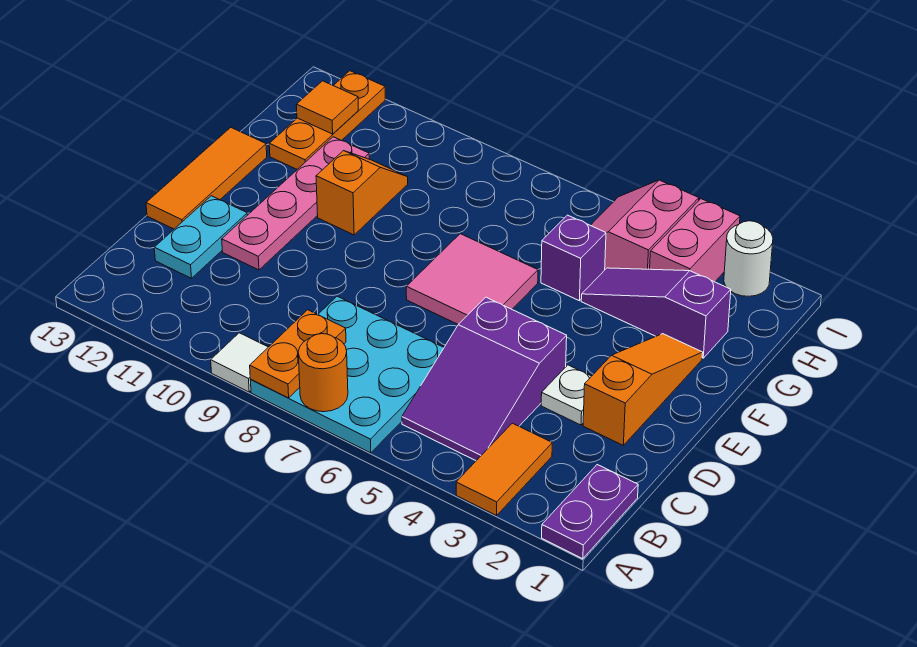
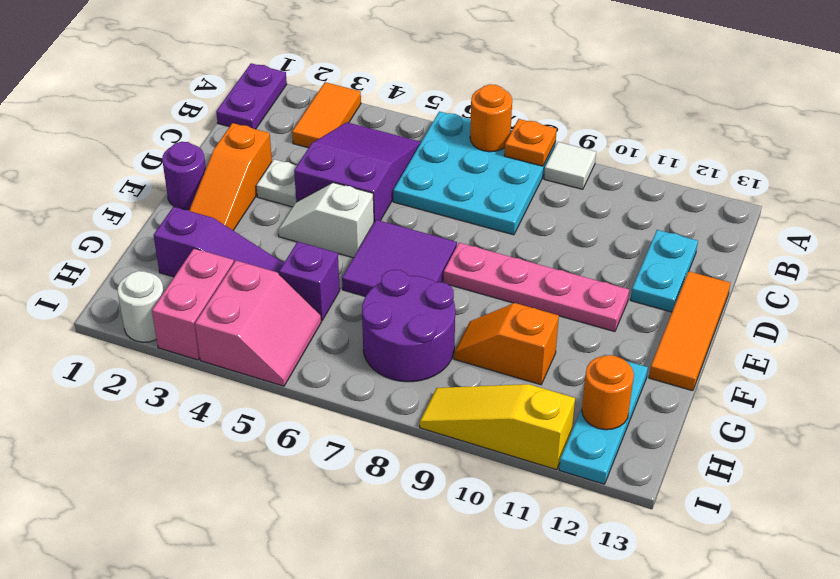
orange plate A8:B8 level 2 -> orange plate A8 level 2
pink plate D11:G11 level 1 -> pink plate E8:E11 level 1
none -> purple round brick E1 level 1
none -> white slope E4:E5 level 1 top 5
pink tile E6:F7 level 1 -> purple tile E6:F7 level 1
orange slope F10:G10 level 1 top F -> orange slope G9:G10 level 1 top 10
none -> purple round brick G7:H8 level 1
orange plate G12:I12 level 1 -> cyan plate G12:I12 level 1
orange tile H12 level 2 -> orange round brick H12 level 2
none -> yellow slope I9:I11 level 1 top 11

